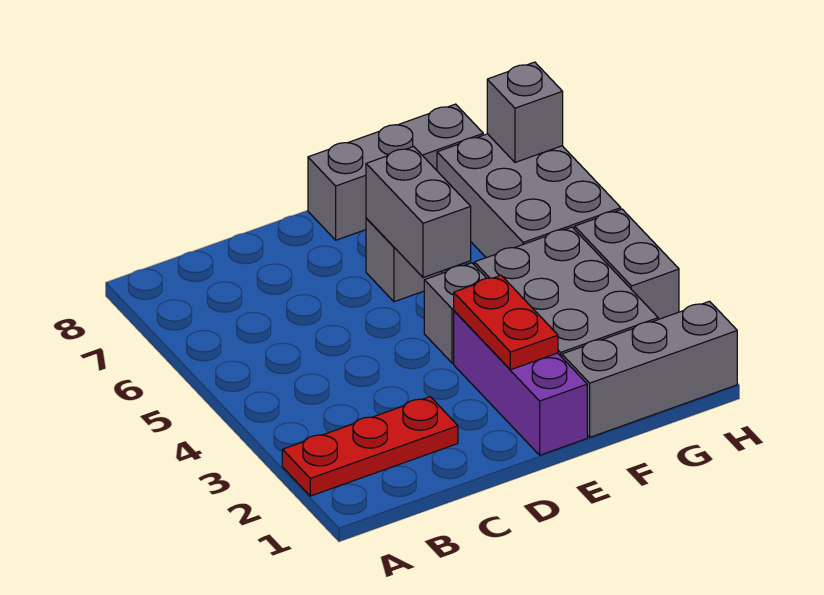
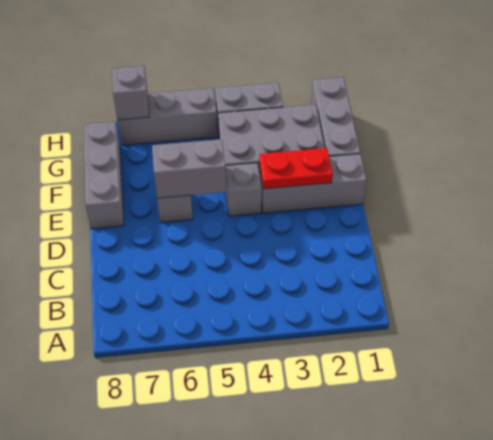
red plate A2:C2 level 1 -> none
purple brick E1:E3 level 1 -> grey brick E1:E3 level 1
grey brick G5:H7 level 1 -> grey brick H5:H7 level 1

